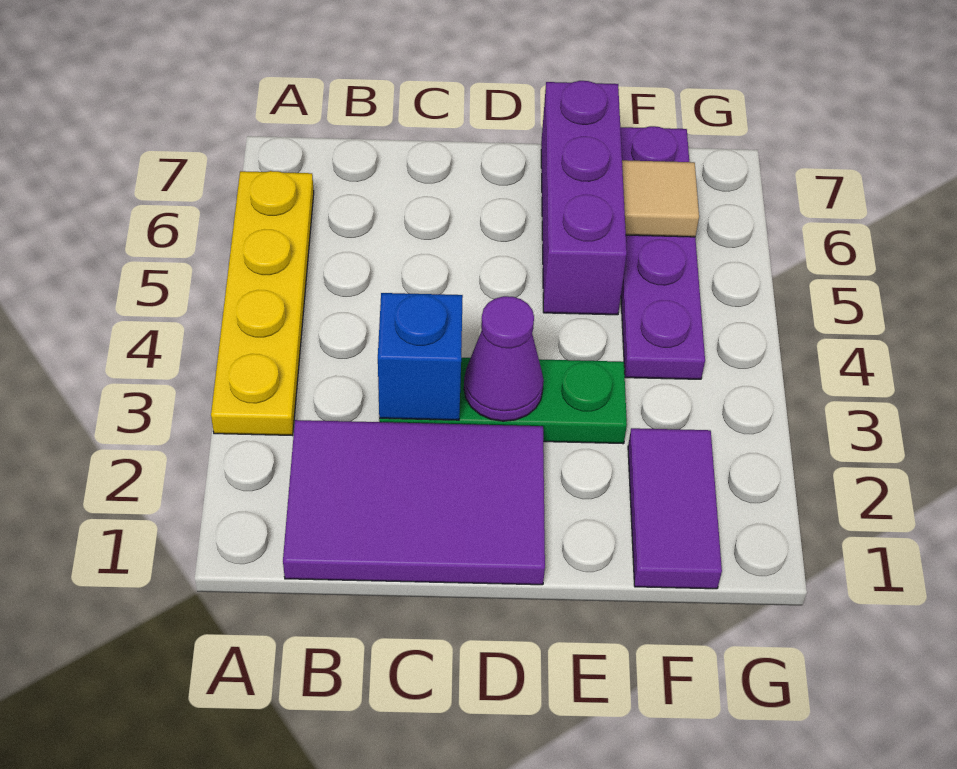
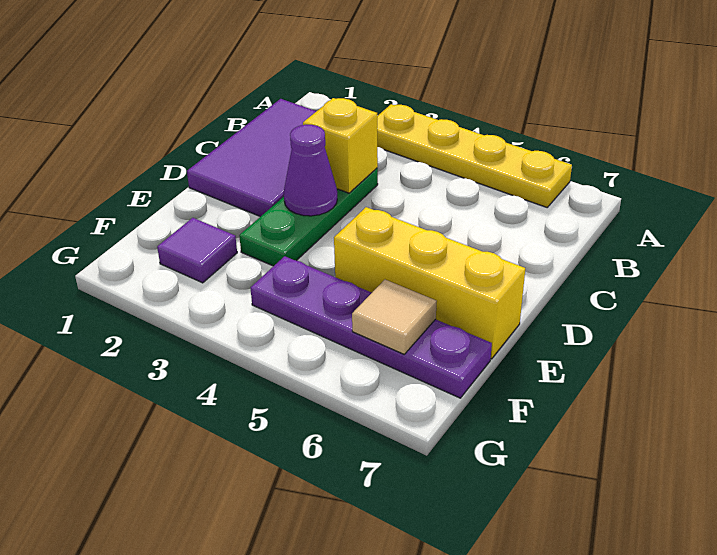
blue brick C3 level 2 -> yellow brick C3 level 2
purple brick E5:E7 level 1 -> yellow brick E5:E7 level 1
purple tile F1:F2 level 1 -> purple tile F2 level 1

